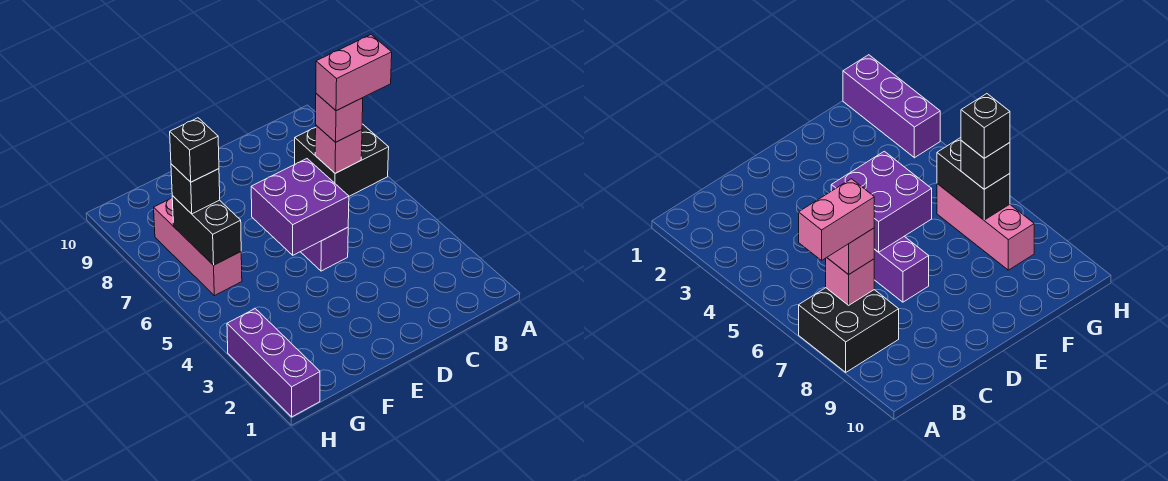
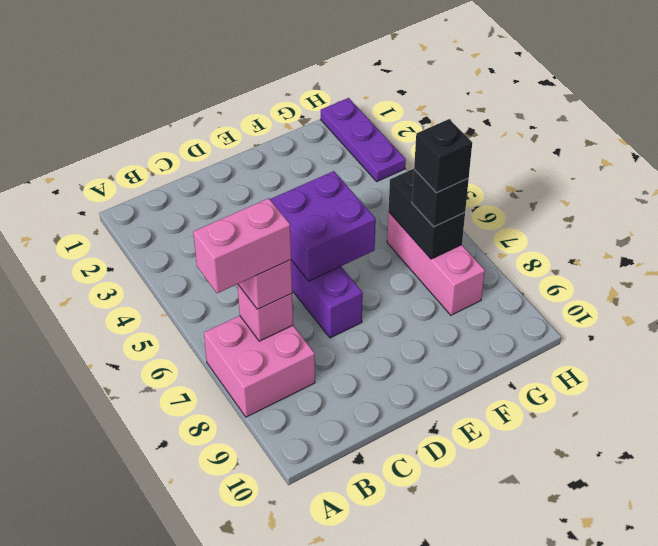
black brick A7:B8 level 1 -> pink brick A7:B8 level 1
purple brick H1:H3 level 1 -> purple plate H1:H3 level 1

